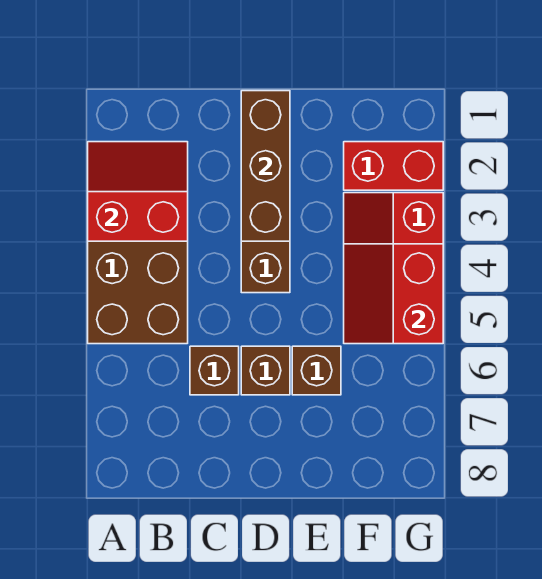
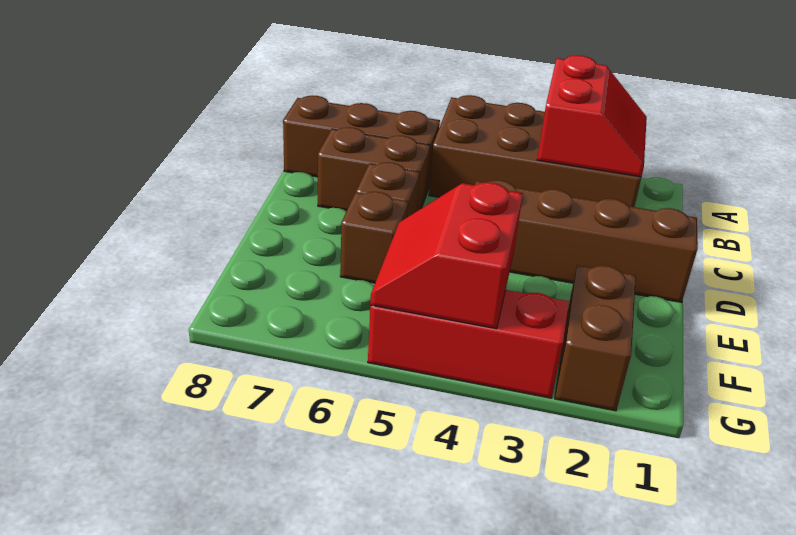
brown brick C6 level 1 -> brown brick C6:C7 level 1
brown brick D1:D3 level 2 -> brown brick B6:B8 level 1
red brick F2:G2 level 1 -> brown brick F2:G2 level 1
red slope F4:G5 level 2 top G -> red slope F4:G5 level 2 top 4

